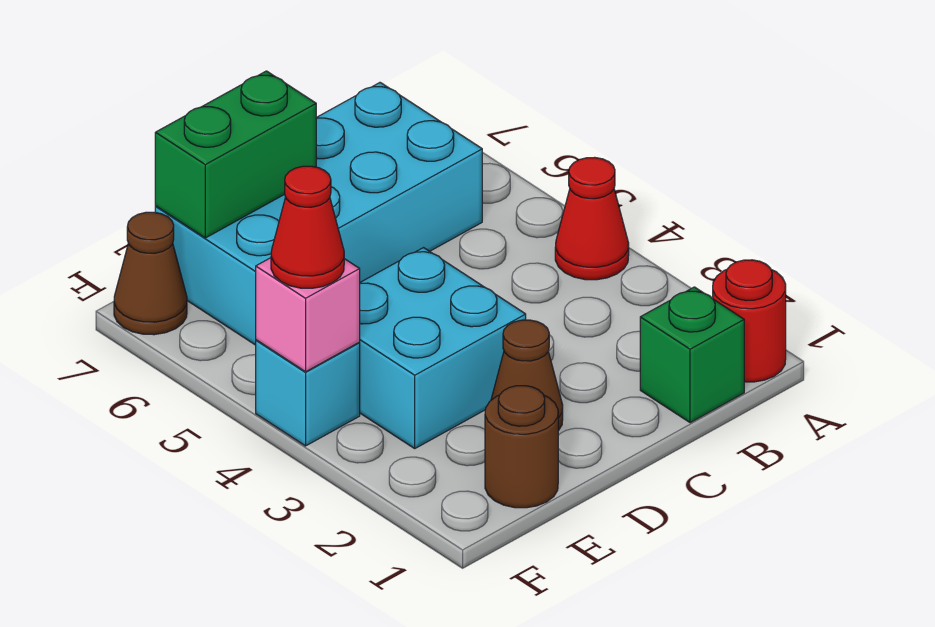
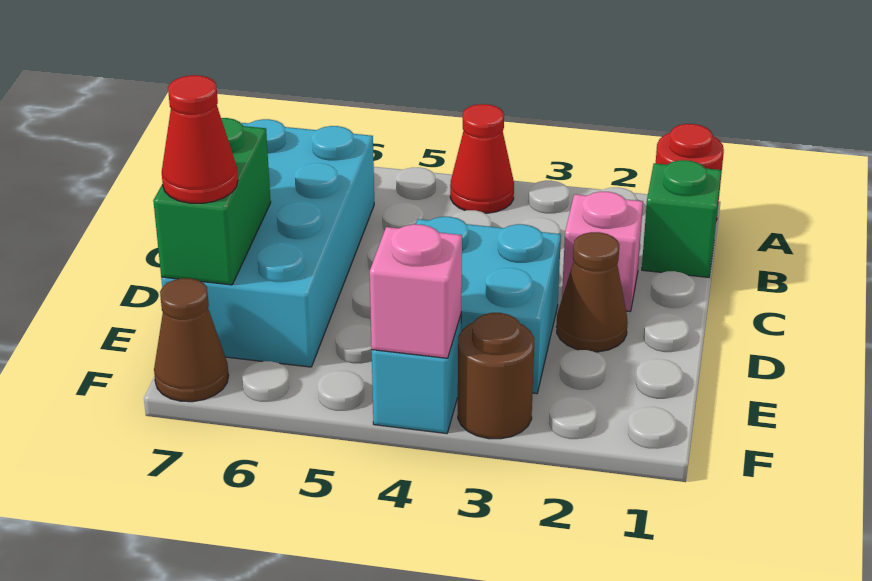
none -> pink brick C2 level 1
brown round brick E1 level 1 -> brown round brick F3 level 1
red cone F4 level 3 -> red cone E7 level 3

